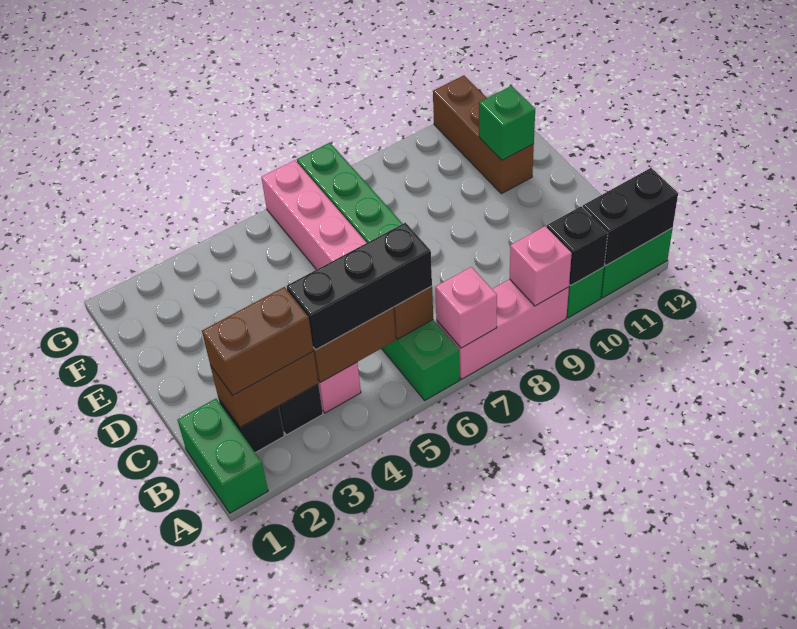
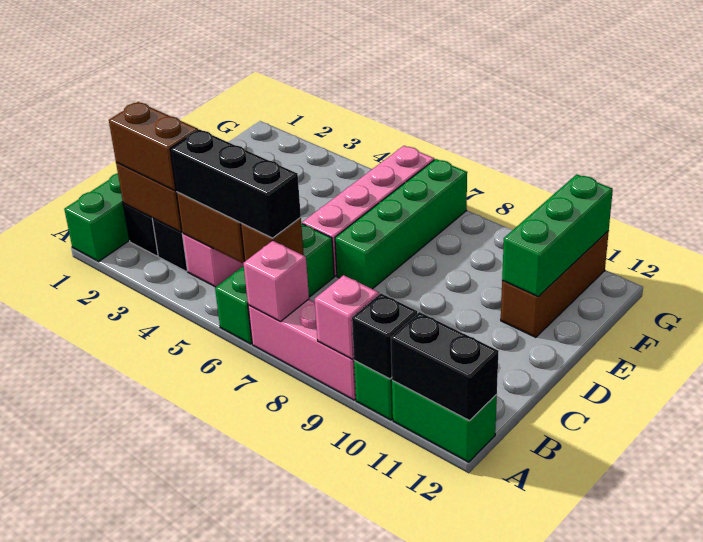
green brick E11 level 2 -> green brick E11:G11 level 2

